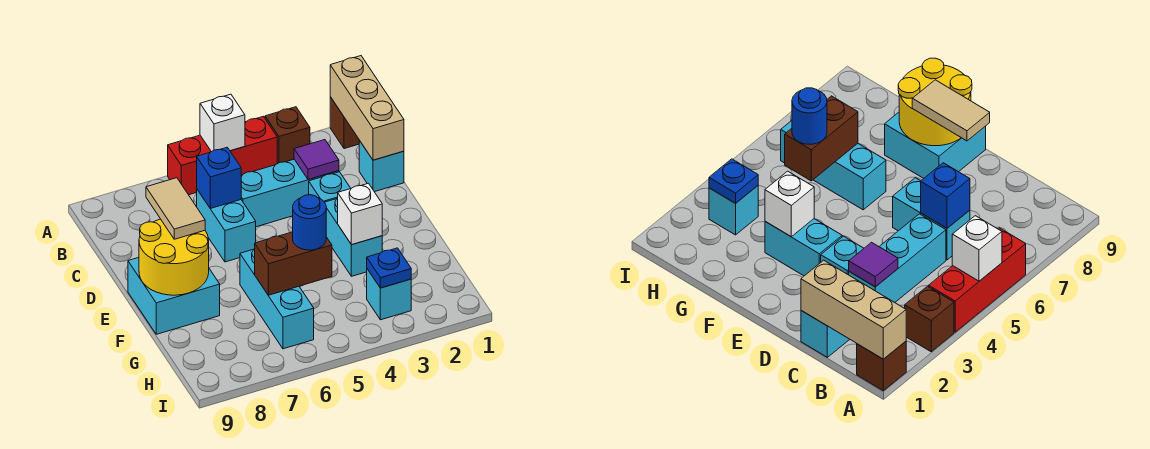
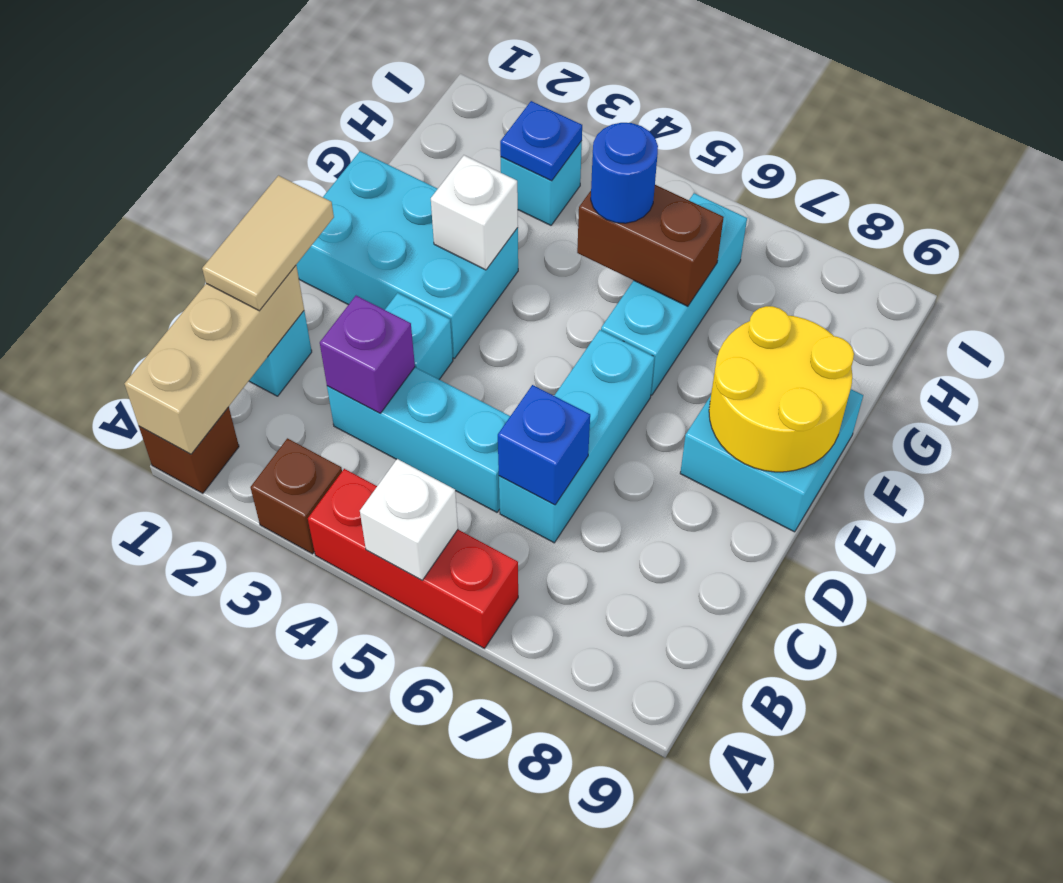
purple tile C3 level 2 -> purple brick C3 level 2
cyan brick C6:D6 level 1 -> cyan brick C6:E6 level 1
tan tile D8:E8 level 3 -> tan tile C1:D1 level 3
cyan brick E3:F3 level 1 -> cyan brick E1:F3 level 1

